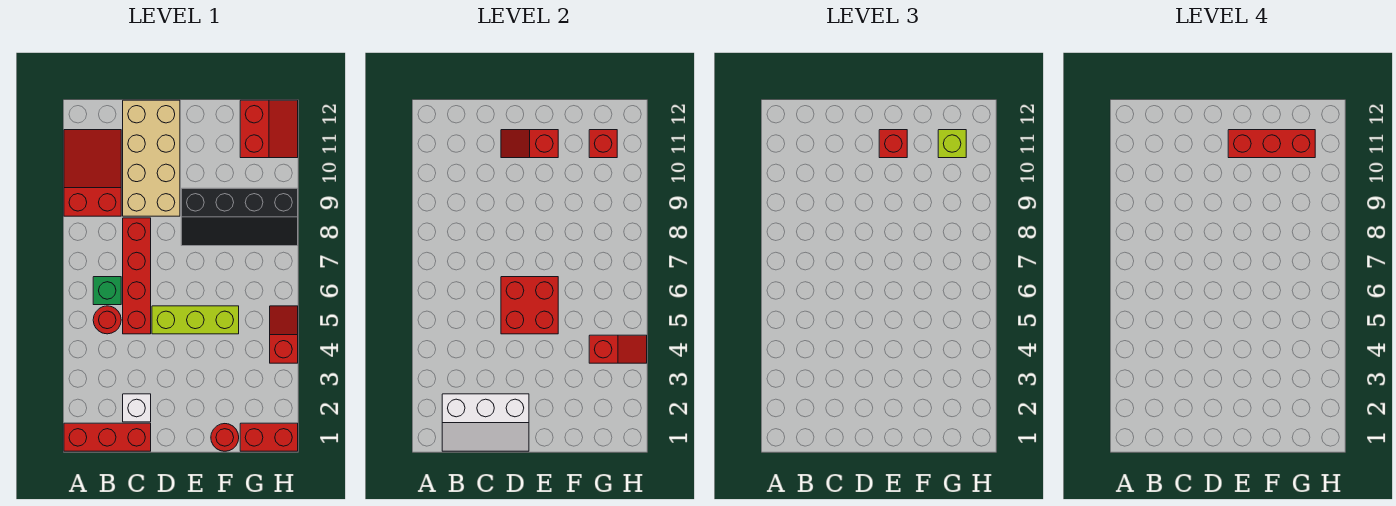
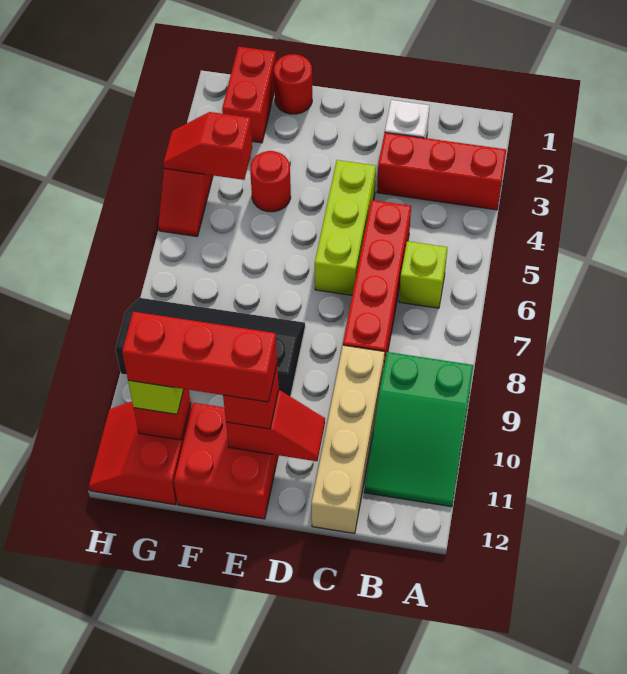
red brick A1:C1 level 1 -> red brick A3:C3 level 1
red slope A9:B11 level 1 top 9 -> green slope A9:B11 level 1 top 9
white slope B1:D2 level 2 top 2 -> none
red round brick B5 level 1 -> red round brick F4 level 1
green brick B6 level 1 -> lime brick B6 level 1
tan brick C9:D12 level 1 -> tan brick C9:C12 level 1
lime brick D5:F5 level 1 -> lime brick D4:D6 level 1
red brick D5:E6 level 2 -> red brick E11:F12 level 1
red brick G1:H1 level 1 -> red brick G1:G2 level 1

